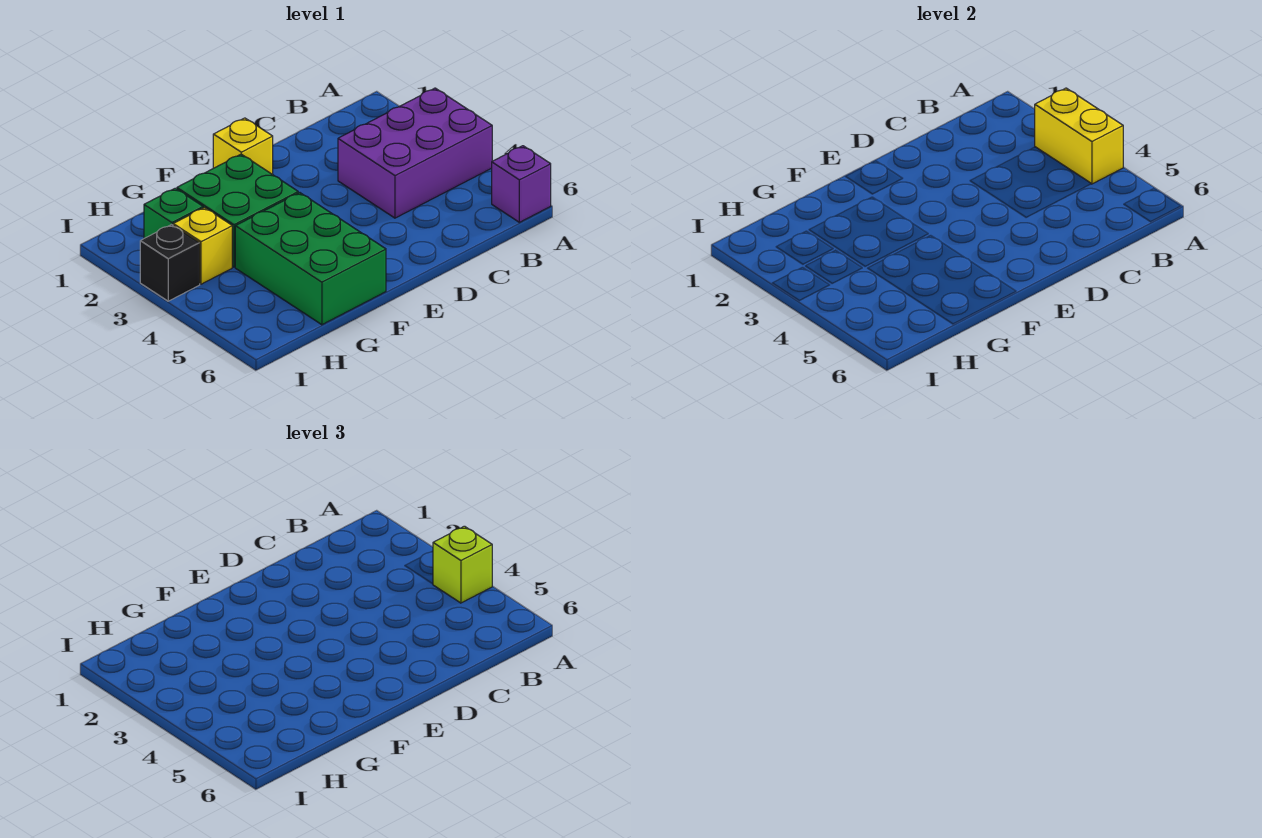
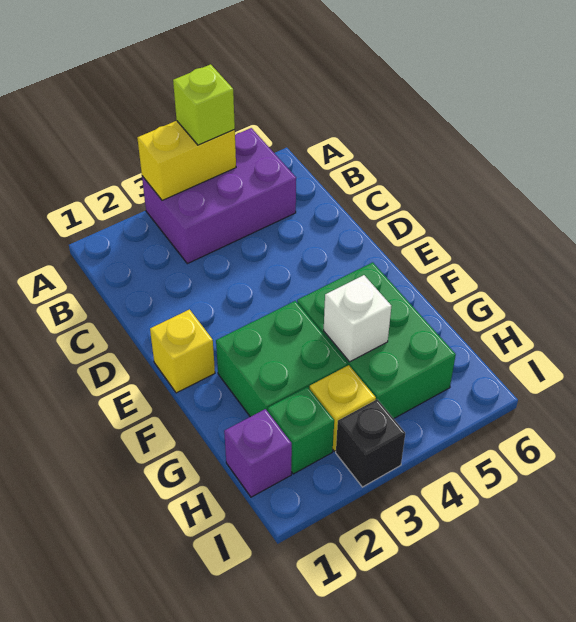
purple brick A3:C4 level 1 -> purple brick A3:B5 level 1
purple brick A6 level 1 -> purple brick H1 level 1
green brick F4:G6 level 1 -> green brick F4:H5 level 1
none -> white brick G4 level 2

